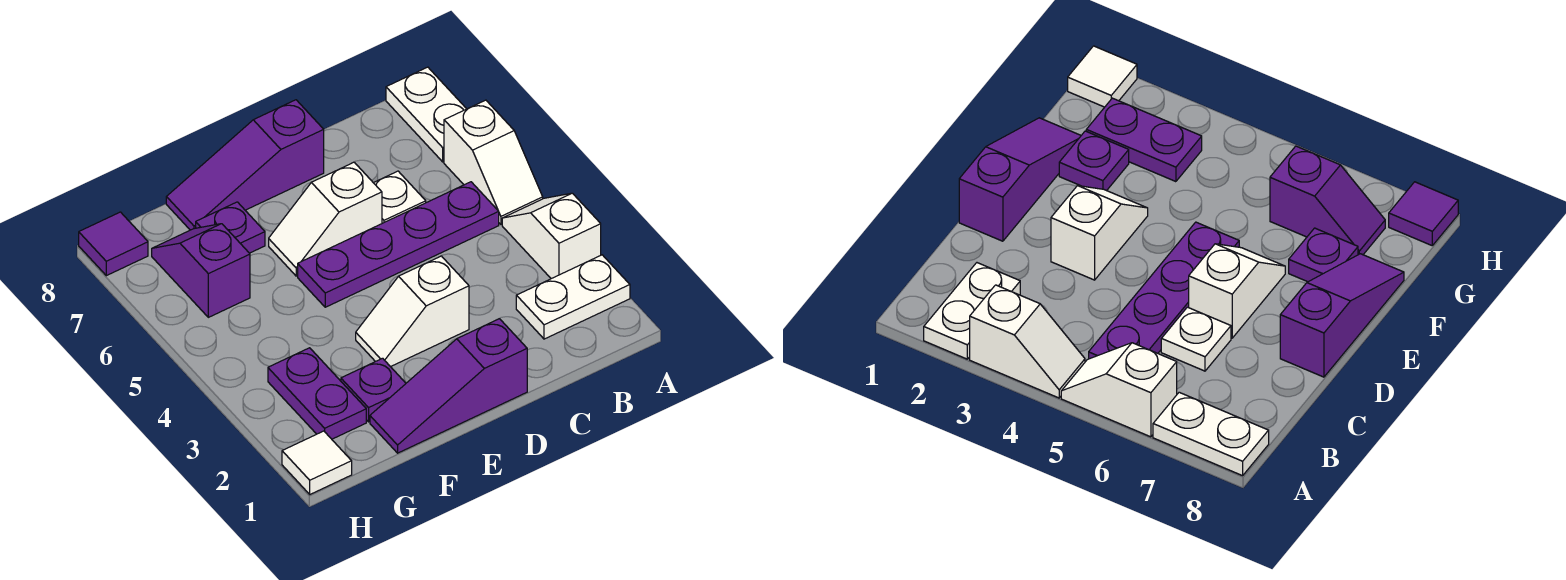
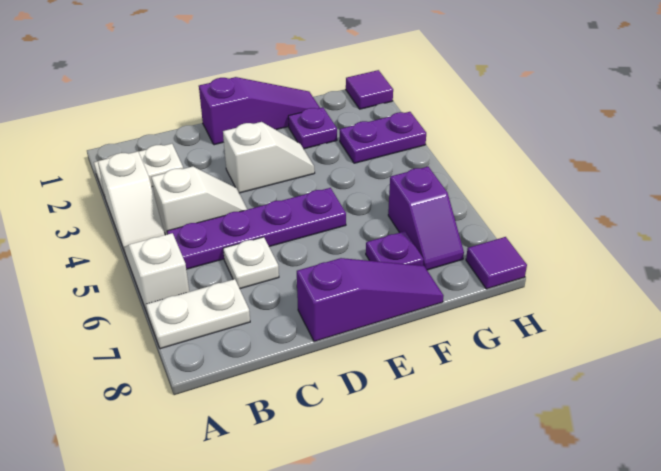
white plate A7:A8 level 1 -> white plate A7:B7 level 1
white slope D6:E6 level 1 top D -> white slope B4:C4 level 1 top B
purple plate G2:G3 level 1 -> purple plate G3:H3 level 1
white tile H1 level 1 -> purple tile H1 level 1

